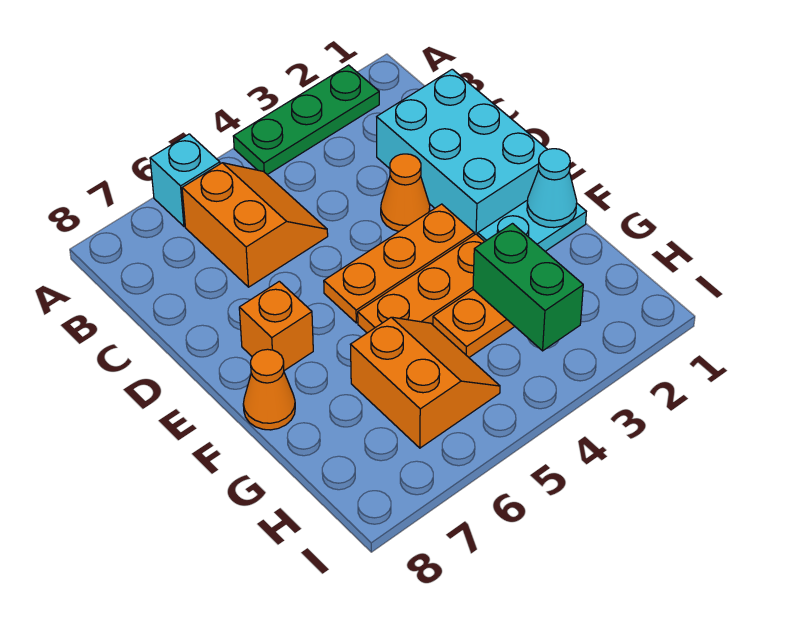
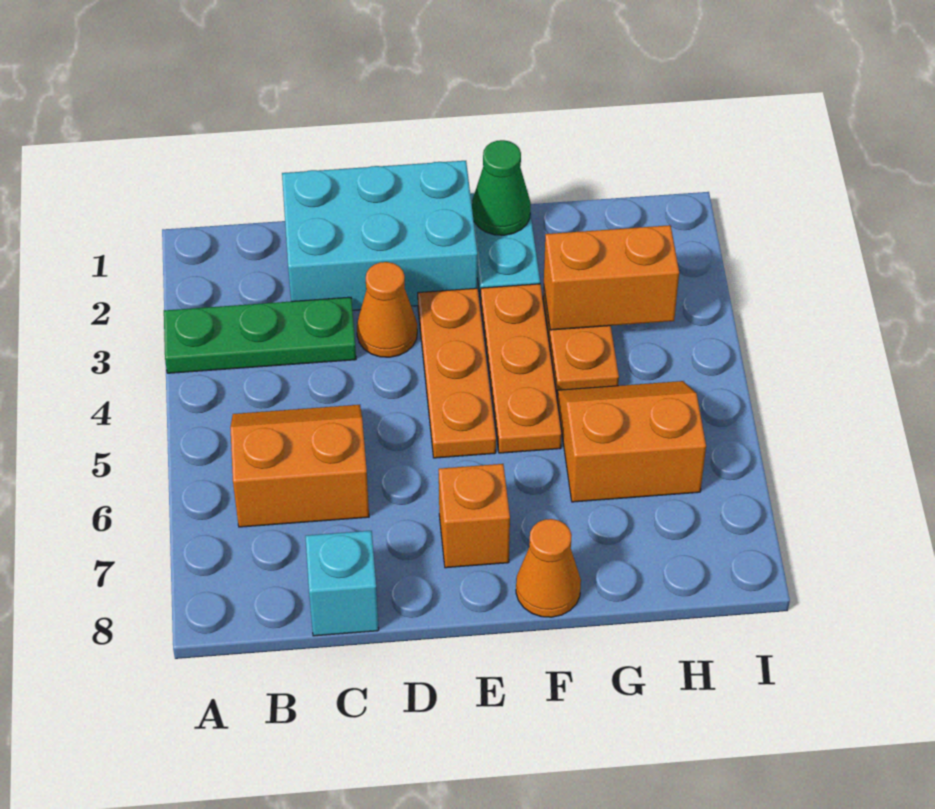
green plate A2:A4 level 1 -> green plate A3:C3 level 1
cyan brick A6 level 1 -> cyan brick C8 level 1
cyan cone F1 level 2 -> green cone F1 level 2
green brick G3:H3 level 2 -> orange brick G3:H3 level 2

